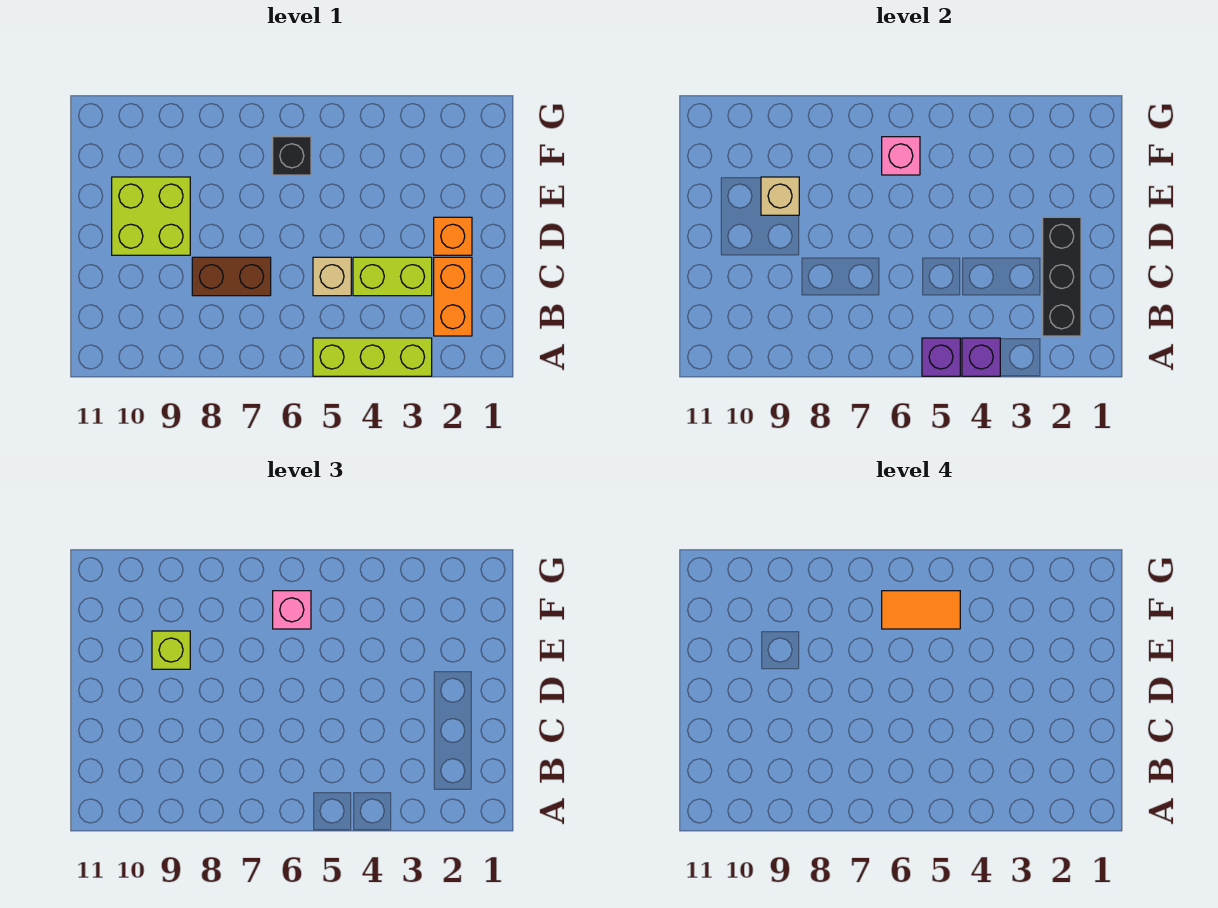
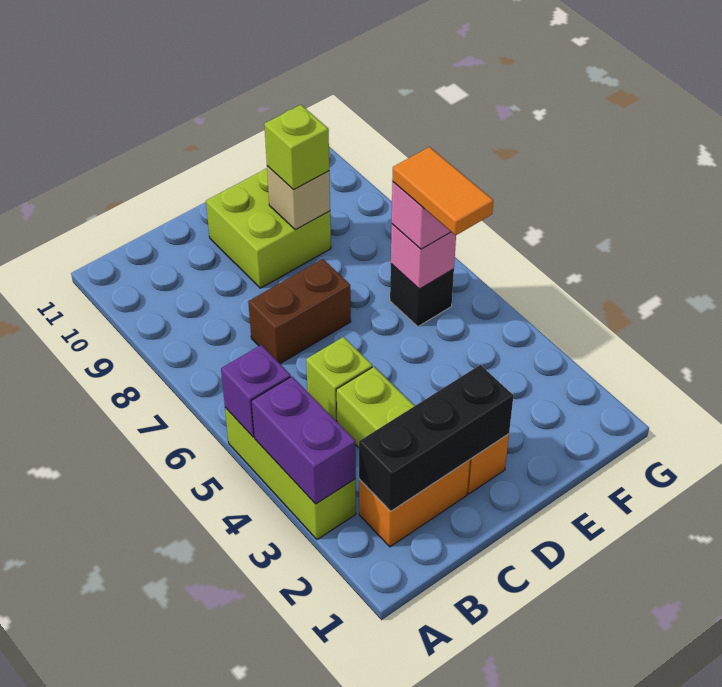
purple brick A4 level 2 -> purple brick A3:A4 level 2
tan brick C5 level 1 -> lime brick C5 level 1
brown brick C7:C8 level 1 -> brown brick C7:D7 level 1

